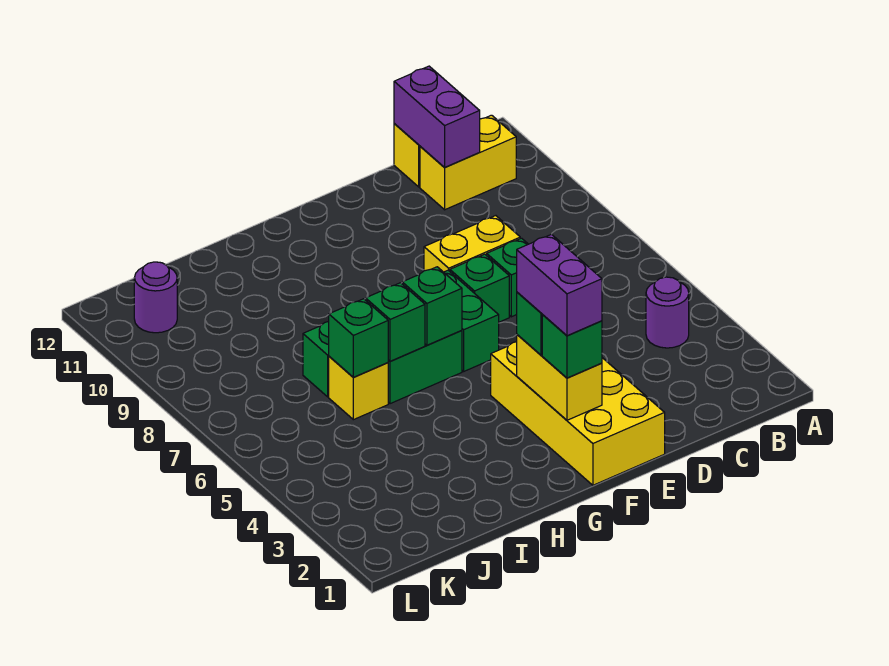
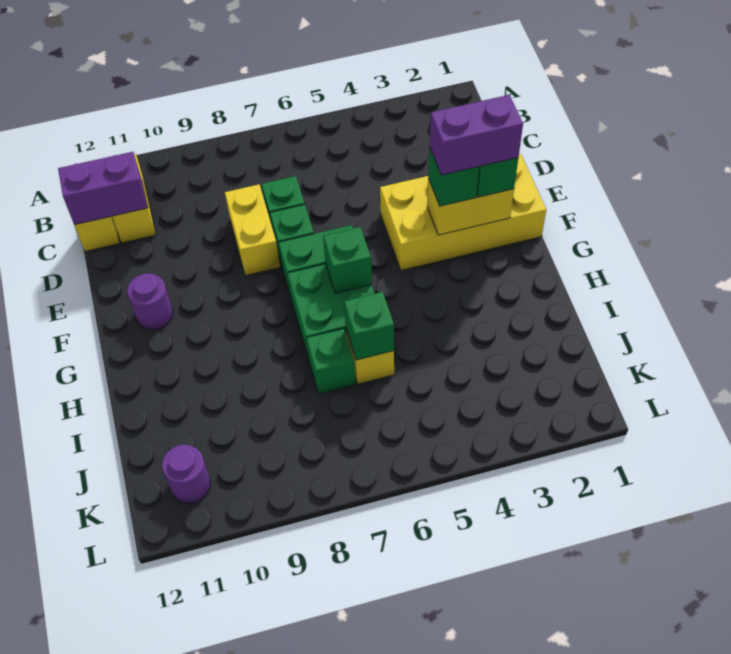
purple round brick B4 level 1 -> purple round brick F11 level 1
green brick H6 level 2 -> none

